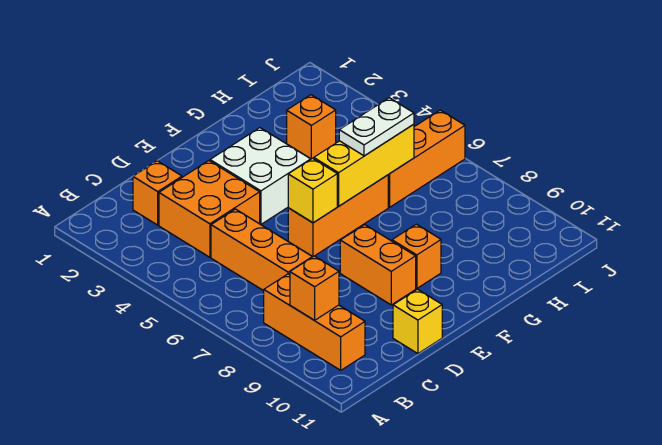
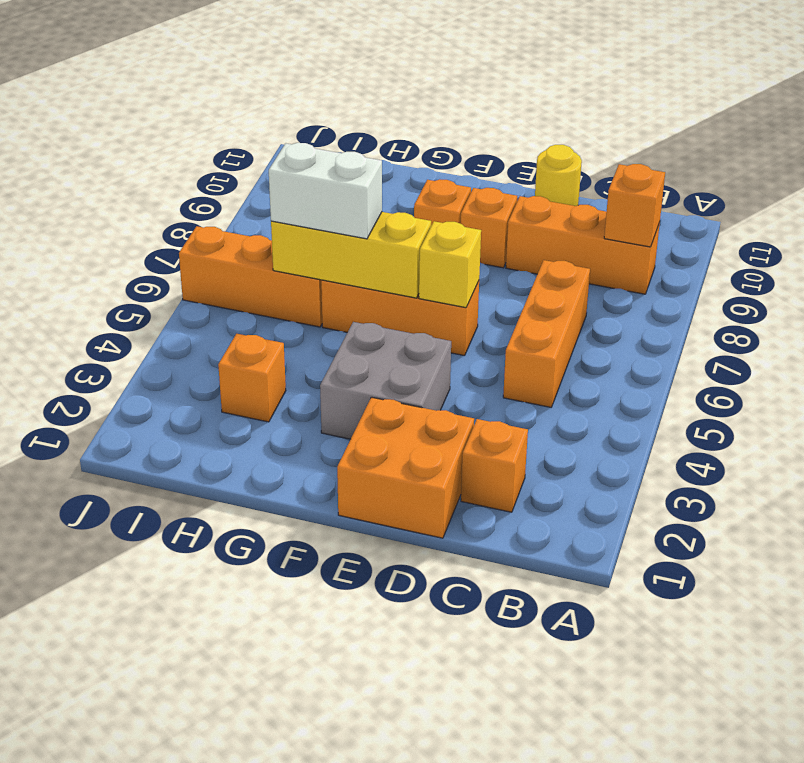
orange brick B8:B10 level 1 -> orange brick B9:D9 level 1
orange brick C3:D4 level 1 -> orange brick D1:E2 level 1
yellow brick D11 level 1 -> yellow round brick D11 level 1
white brick E3:F4 level 1 -> grey brick E3:F4 level 1
orange brick E8:E9 level 1 -> orange brick E9 level 1
white plate G6:H6 level 3 -> white brick G6:H6 level 3

